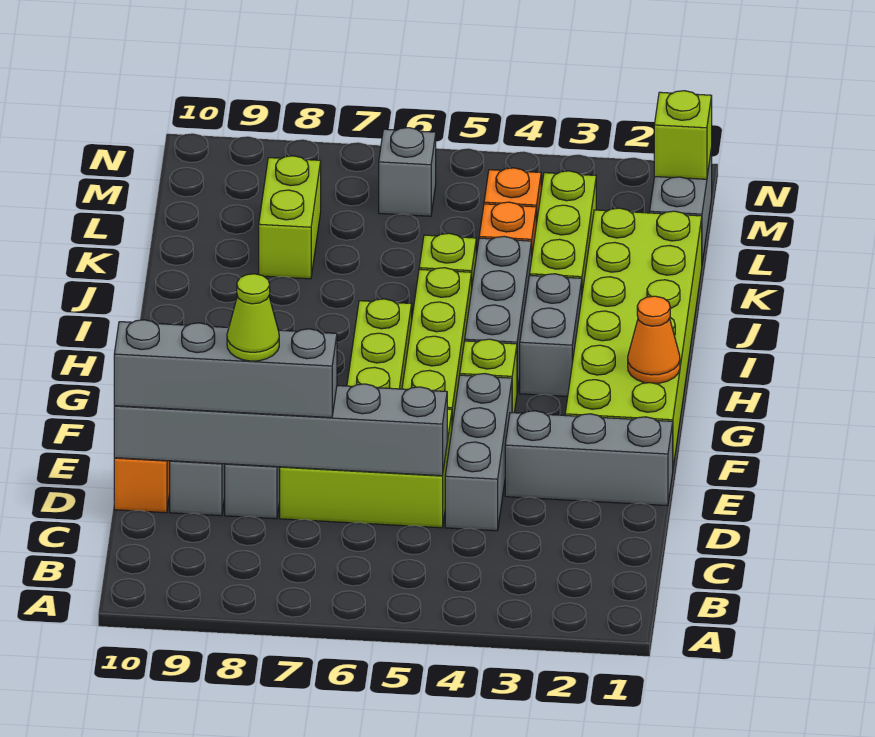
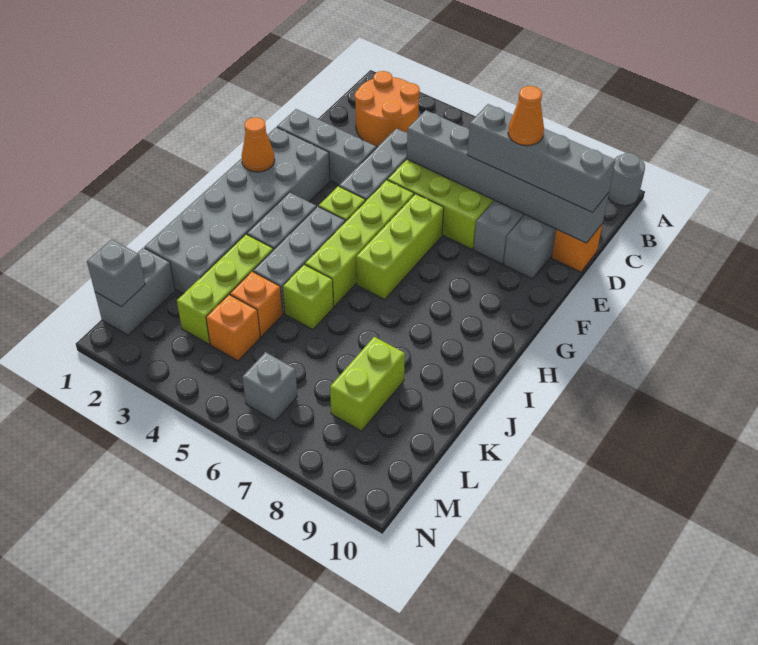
none -> grey round brick A10 level 1
none -> orange round brick B2:C3 level 1
lime cone D8 level 4 -> orange cone D8 level 4
lime brick F1:K2 level 1 -> grey brick F1:K2 level 1
lime brick M1 level 2 -> grey brick M1 level 2

